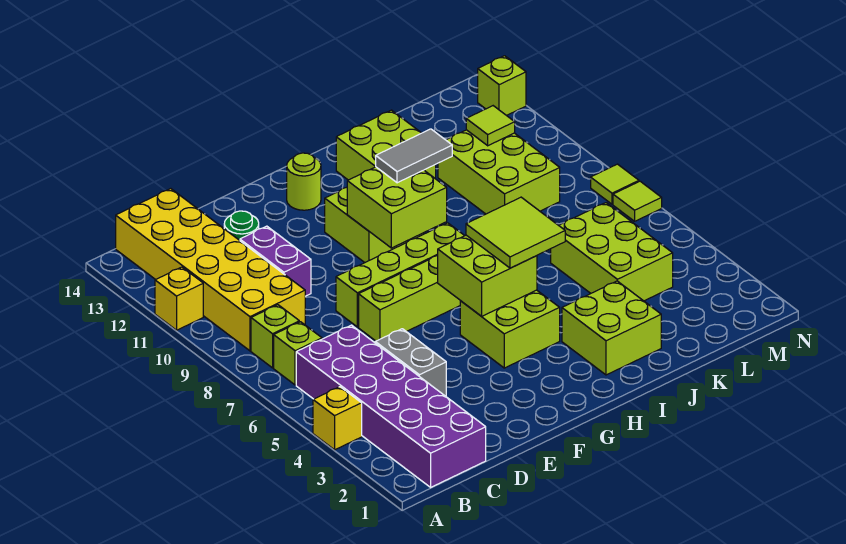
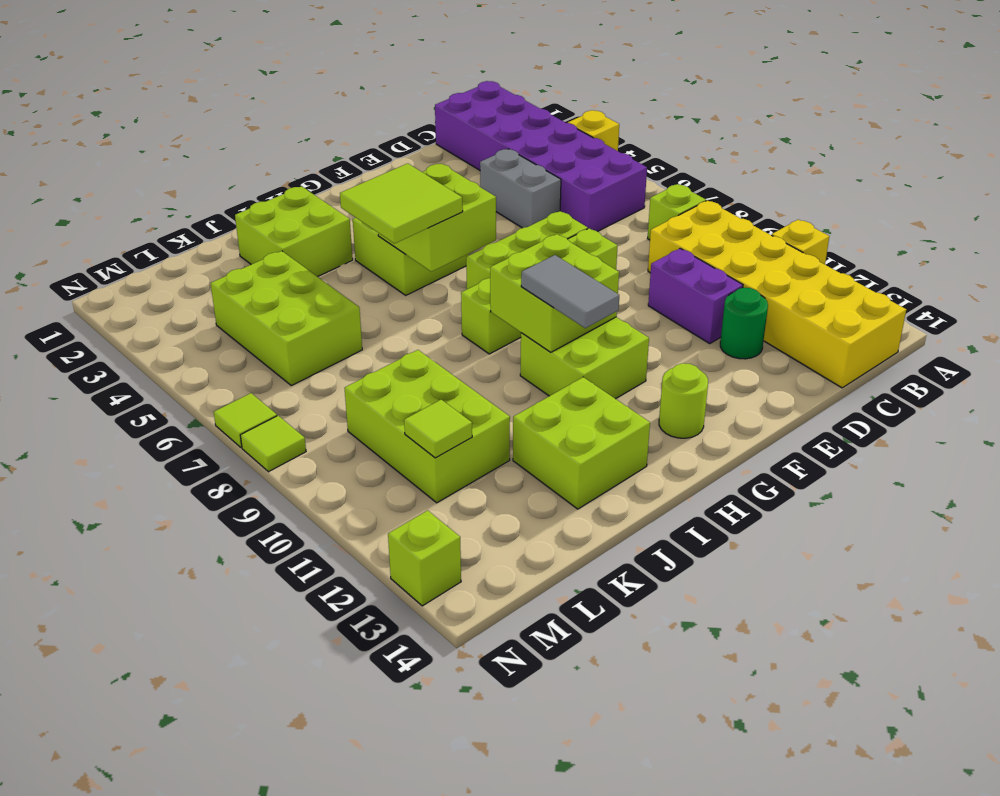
lime brick B7 level 1 -> none
grey tile H10:I10 level 3 -> grey tile H10:H11 level 3

